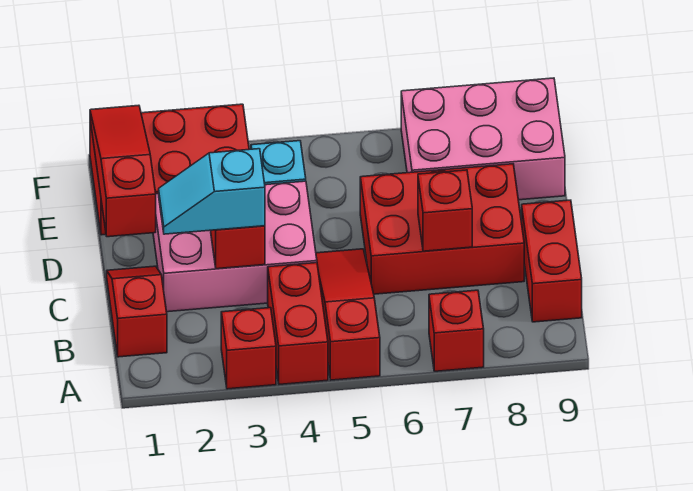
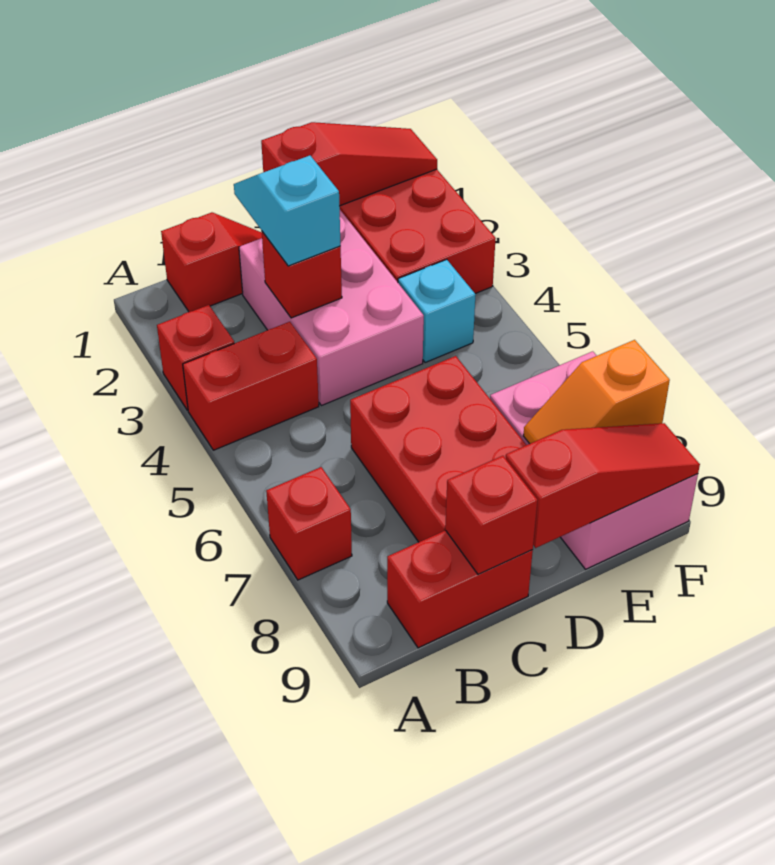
red slope A5:C5 level 1 top A -> red slope D9:F9 level 2 top D
red brick C7 level 2 -> red brick C9 level 2
none -> orange slope E8:F8 level 2 top F

